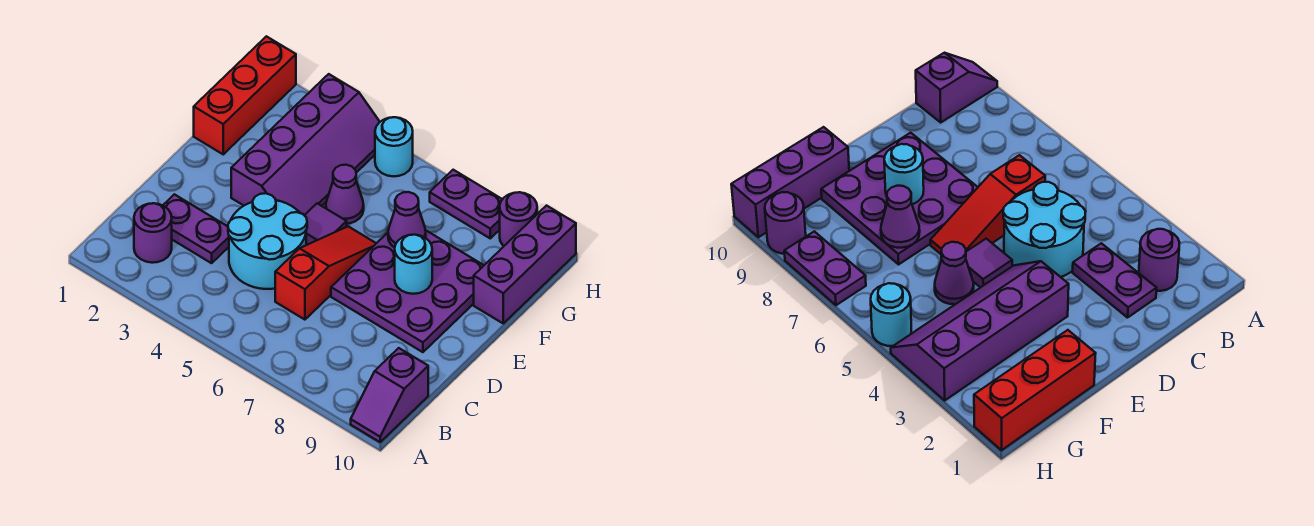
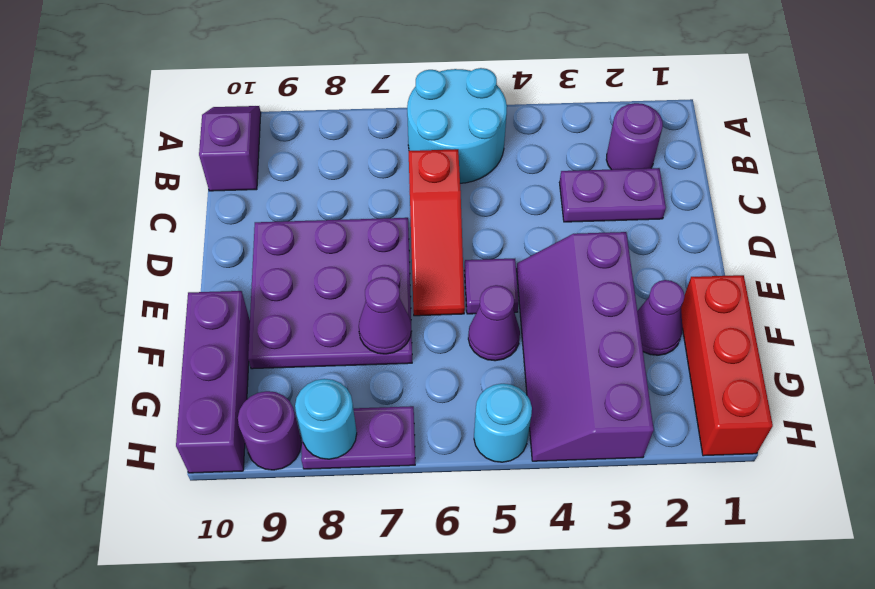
cyan round brick C4:D5 level 1 -> cyan round brick A5:B6 level 1
cyan round brick E8 level 2 -> cyan round brick H8 level 2
none -> purple cone F2 level 1

